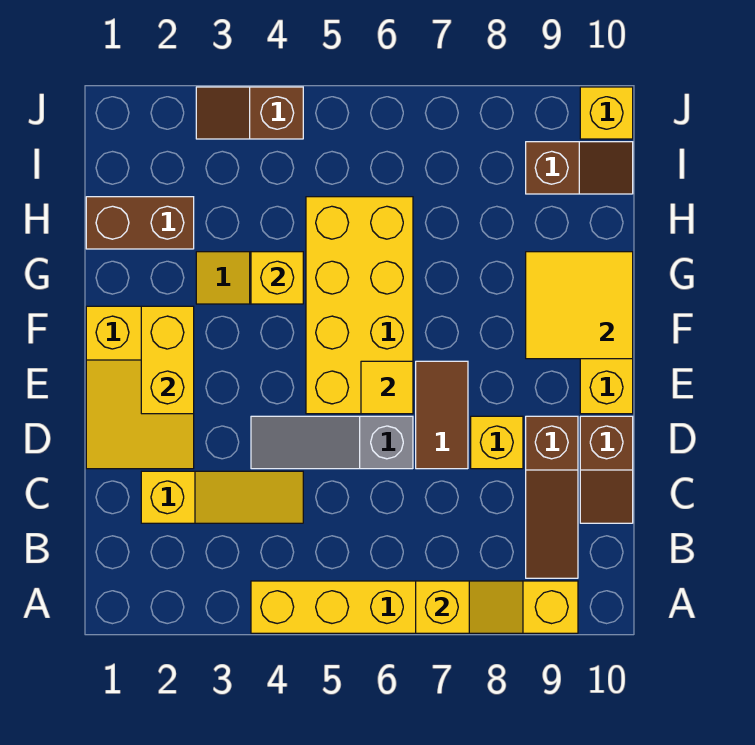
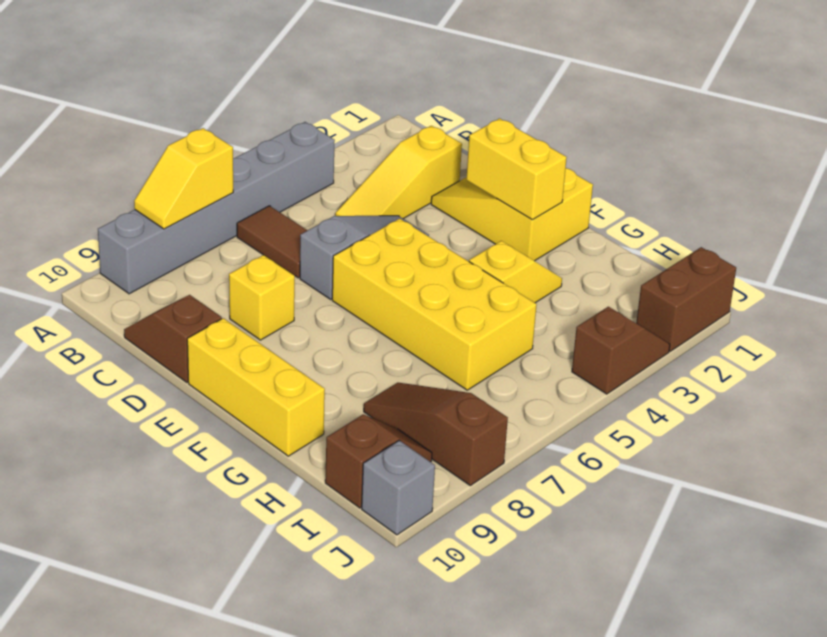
yellow brick A4:A9 level 1 -> grey brick A4:A9 level 1
brown slope B9:D9 level 1 top D -> brown slope H8:J8 level 1 top J
brown tile D7:E7 level 1 -> brown tile B6:C6 level 1
yellow tile E6 level 2 -> none
yellow tile F9:G10 level 2 -> none
yellow brick G4 level 2 -> none
brown brick H1:H2 level 1 -> brown brick J1:J2 level 1
brown slope I9:I10 level 1 top 9 -> brown slope I9:I10 level 1 top 10
yellow brick J10 level 1 -> grey brick J10 level 1

